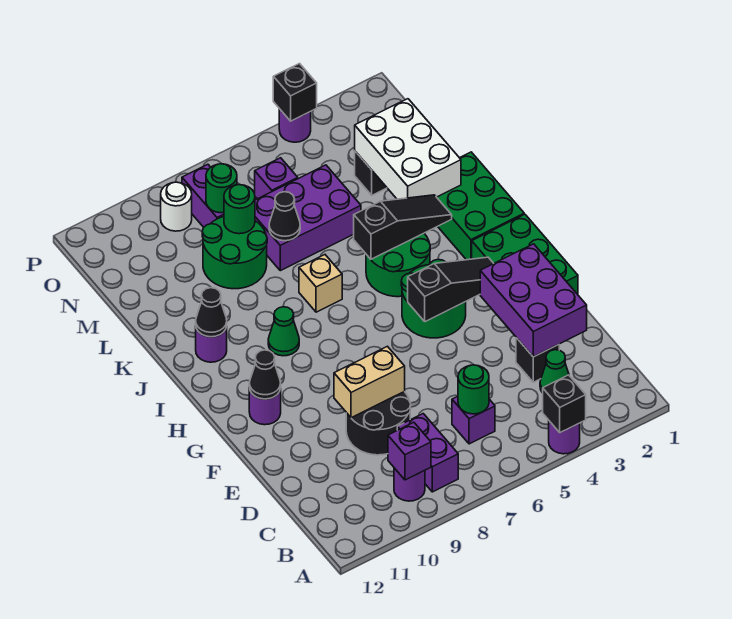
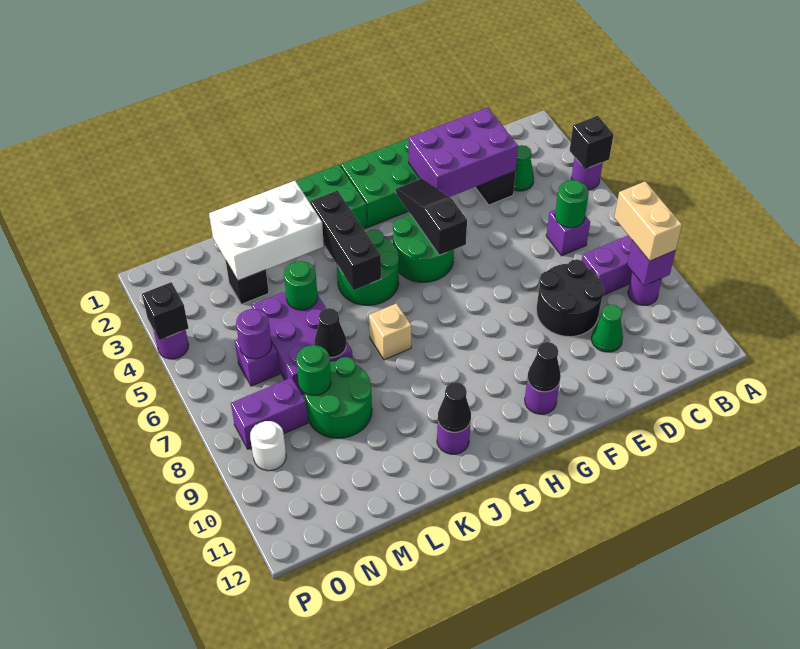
tan brick E8:E9 level 2 -> tan brick B8:B9 level 3
green cone I9 level 1 -> green cone D10 level 1
black slope J3:J5 level 2 top 5 -> black brick J3:J5 level 2
none -> purple round brick N6 level 2
green round brick N8 level 2 -> green round brick L5 level 2

